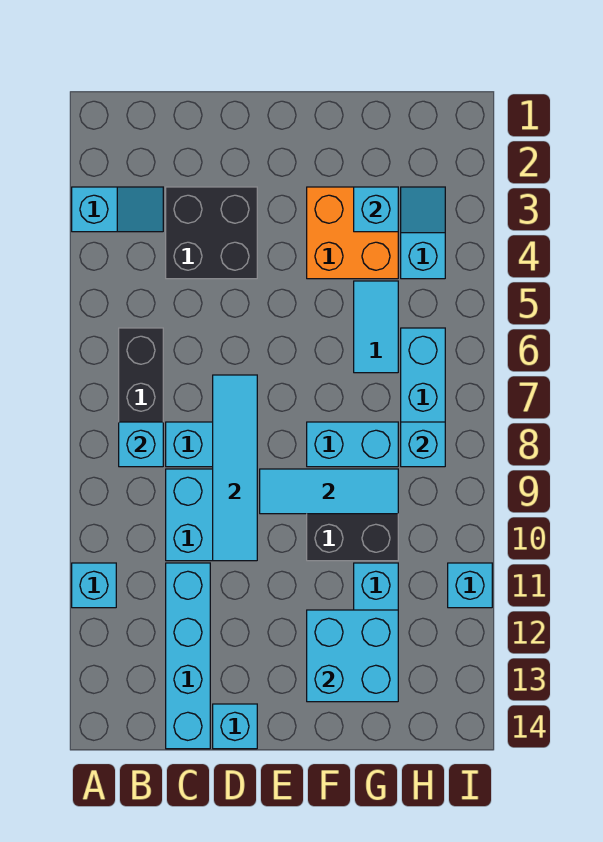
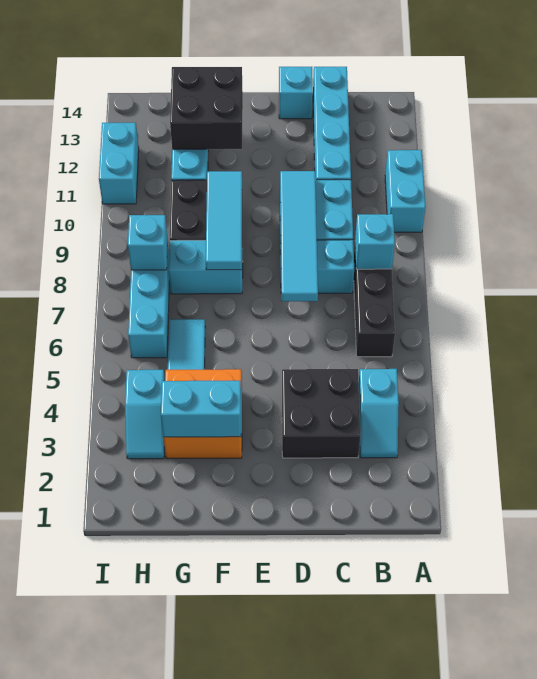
cyan slope A3:B3 level 1 top A -> cyan slope B3:B4 level 1 top 4
cyan brick A11 level 1 -> cyan brick A10:A11 level 1
cyan tile E9:G9 level 2 -> cyan tile F8:F10 level 2
cyan brick F12:G13 level 2 -> black brick F12:G13 level 2
cyan brick G3 level 2 -> cyan brick F3:G3 level 2
cyan brick I11 level 1 -> cyan brick I11:I12 level 1

